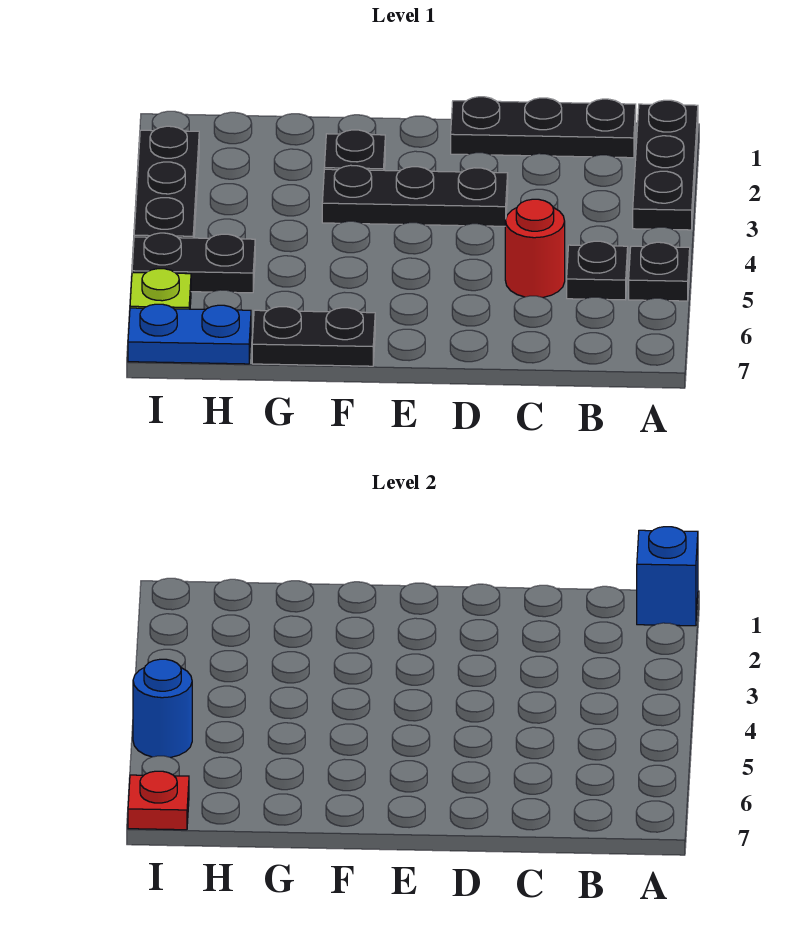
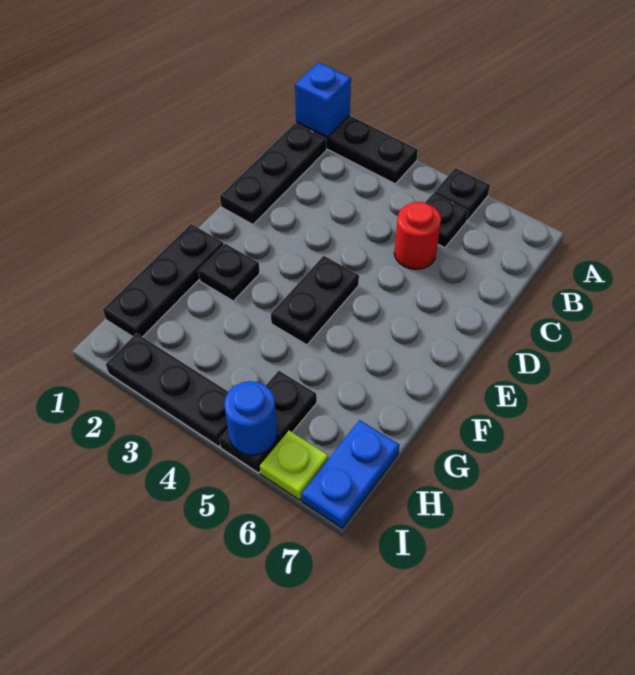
black plate D3:F3 level 1 -> black plate F1:H1 level 1
black plate F7:G7 level 1 -> black plate E4:F4 level 1
red plate I7 level 2 -> none

